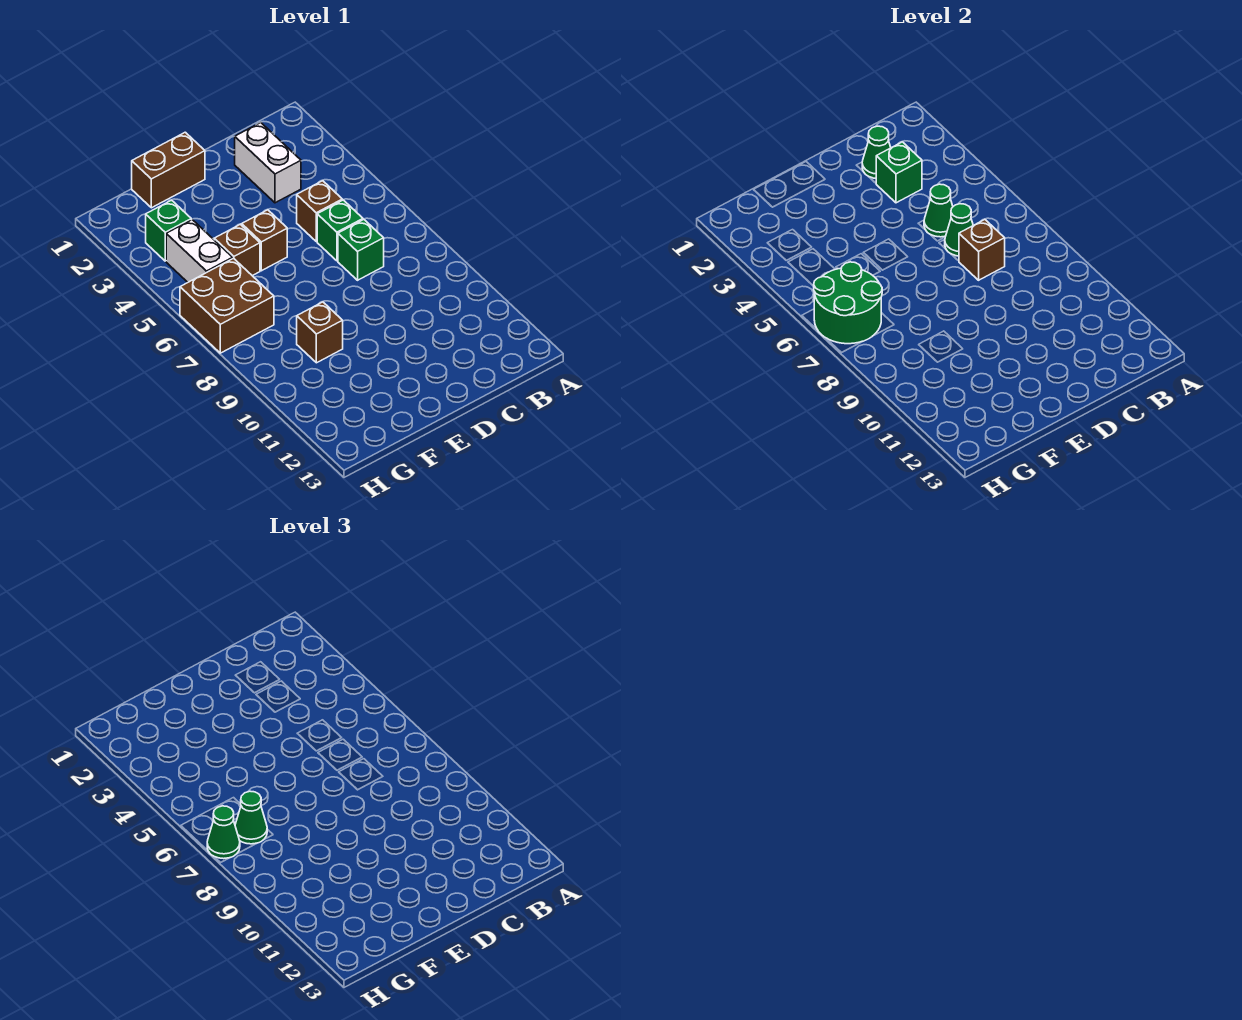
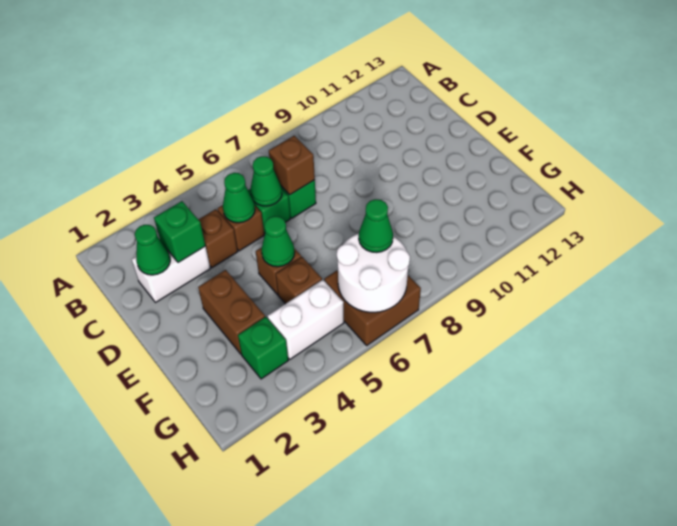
brown brick E1:F1 level 1 -> brown brick E3:F3 level 1
brown brick F9 level 1 -> brown brick C4 level 1
green round brick G6:H7 level 2 -> white round brick G6:H7 level 2
green cone H7 level 3 -> green cone E5 level 2

